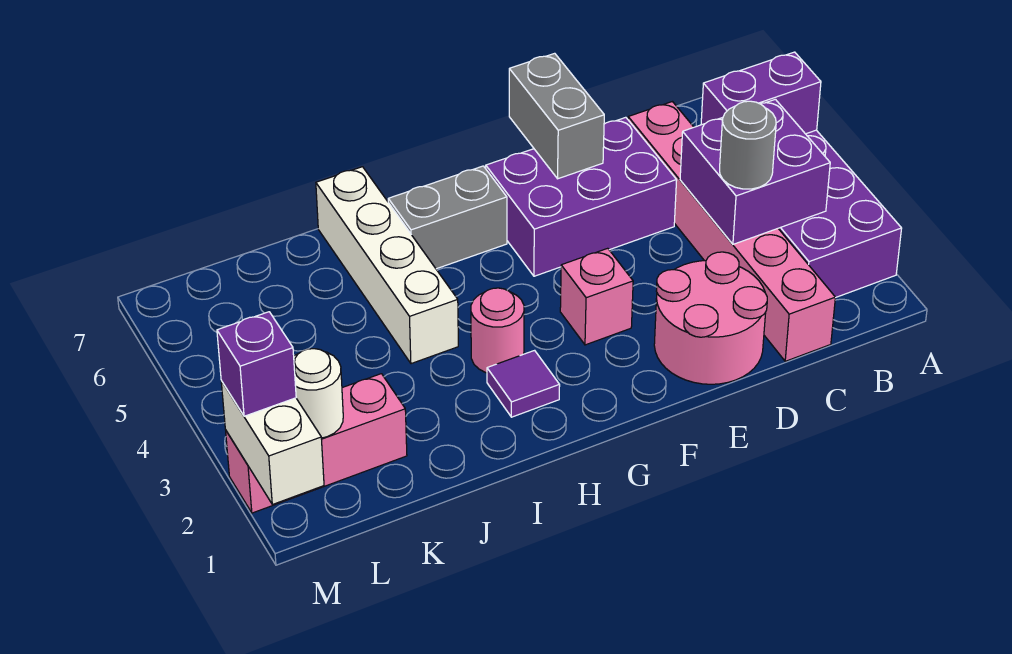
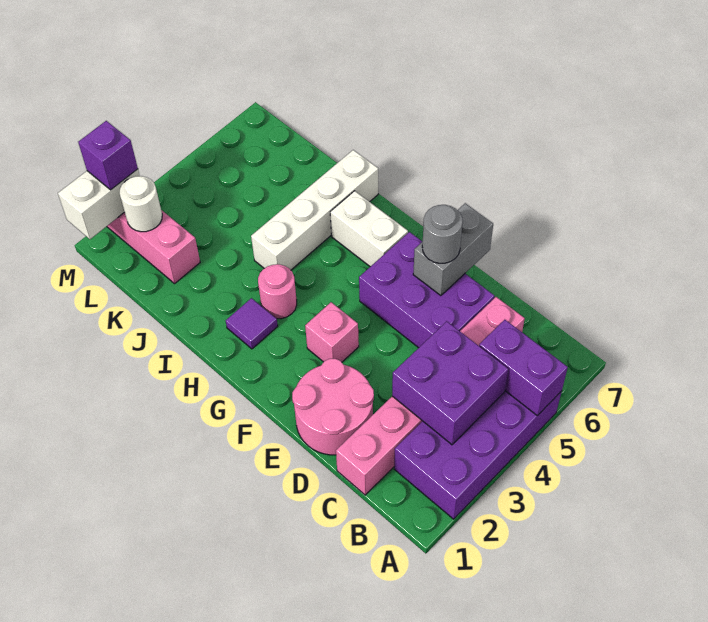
grey round brick C3 level 3 -> grey round brick E6 level 3
grey brick G6:H6 level 1 -> white brick G6:H6 level 1

